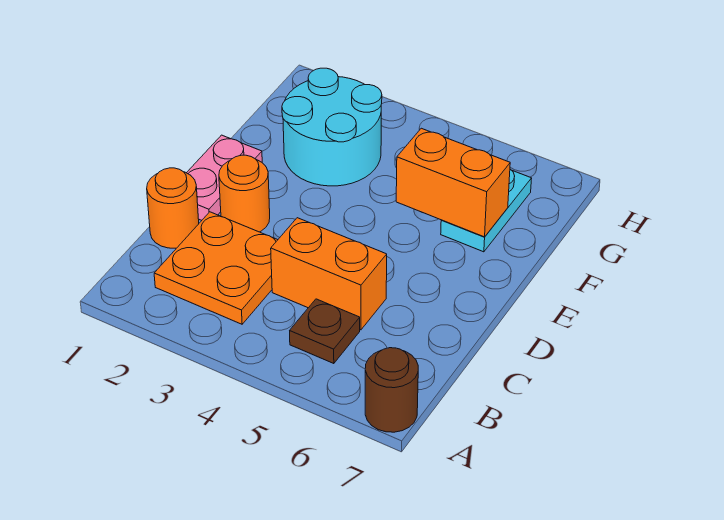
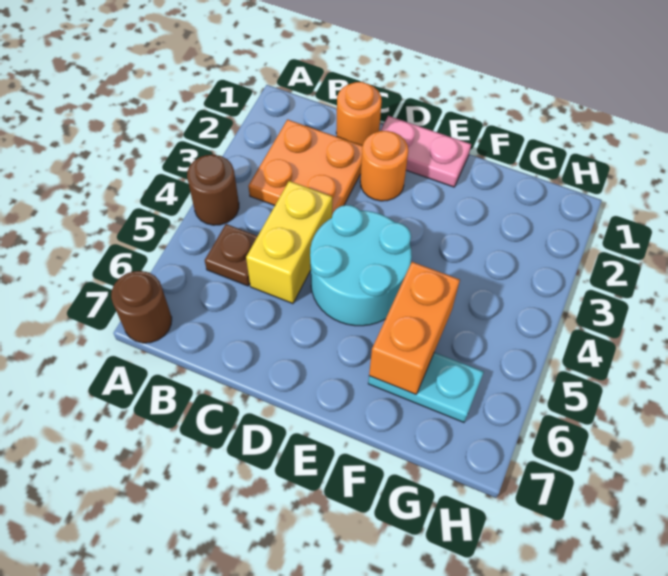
none -> brown round brick A4 level 1
orange brick C4:C5 level 1 -> yellow brick C4:C5 level 1
cyan round brick F2:G3 level 1 -> cyan round brick D4:E5 level 1

